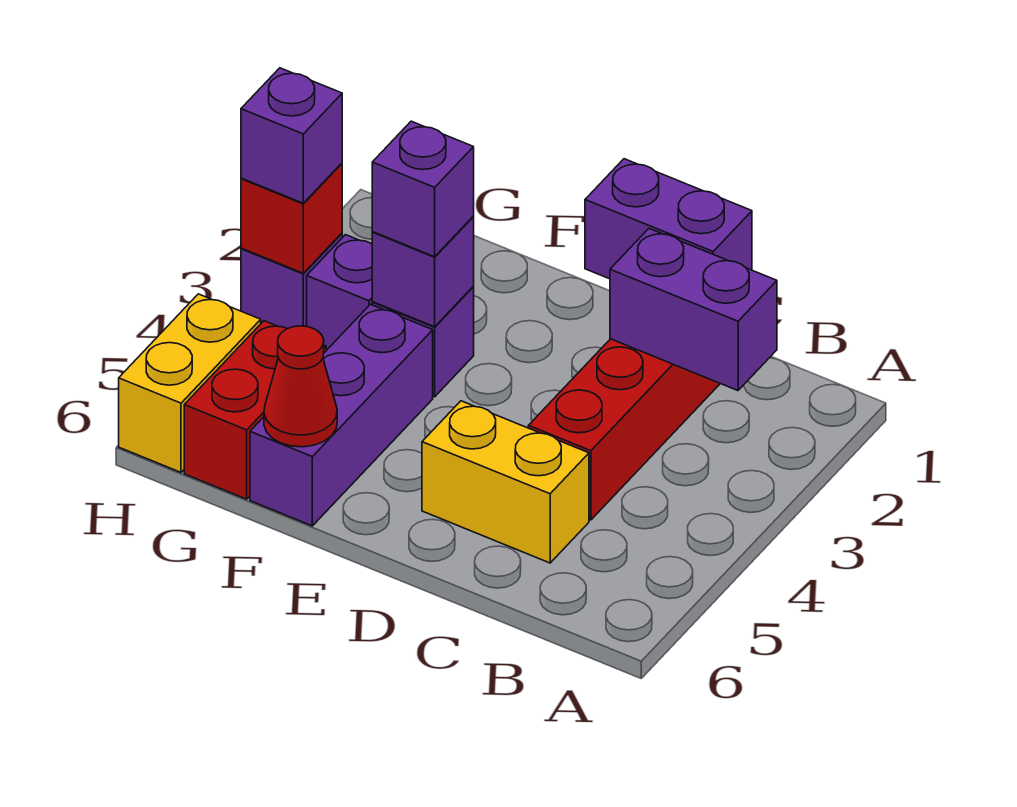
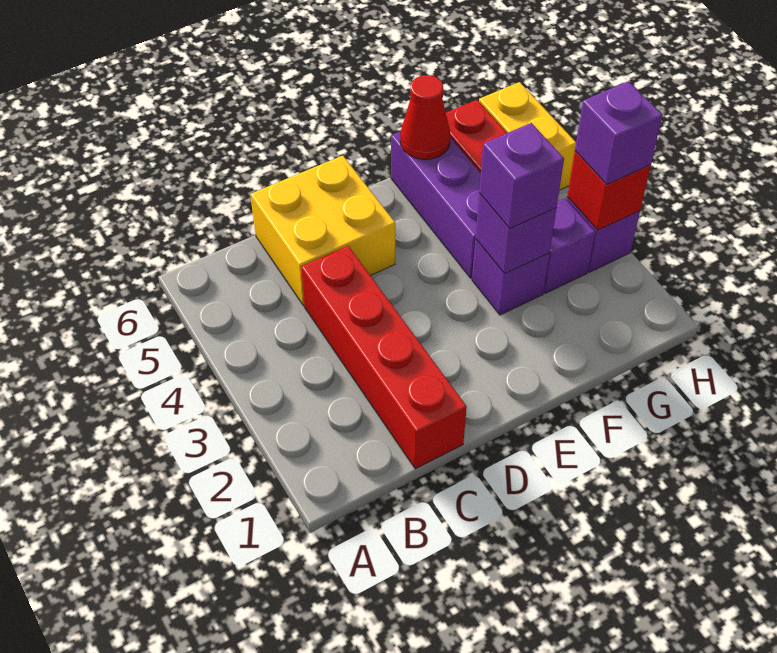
purple brick B2:C2 level 2 -> none
purple brick C1:D1 level 2 -> none
yellow brick C5:D5 level 1 -> yellow brick C5:D6 level 1

